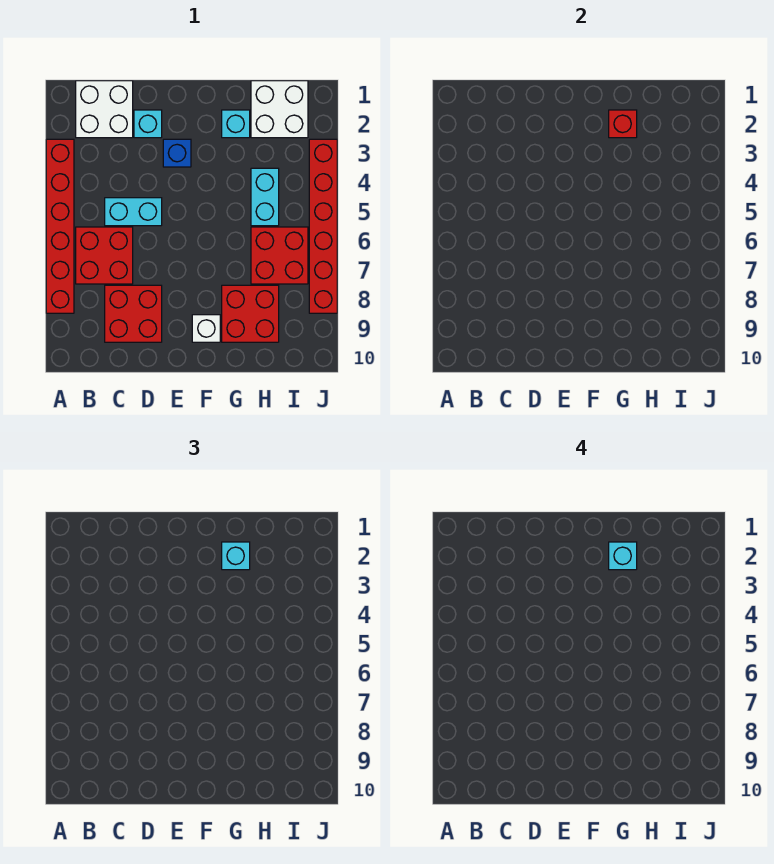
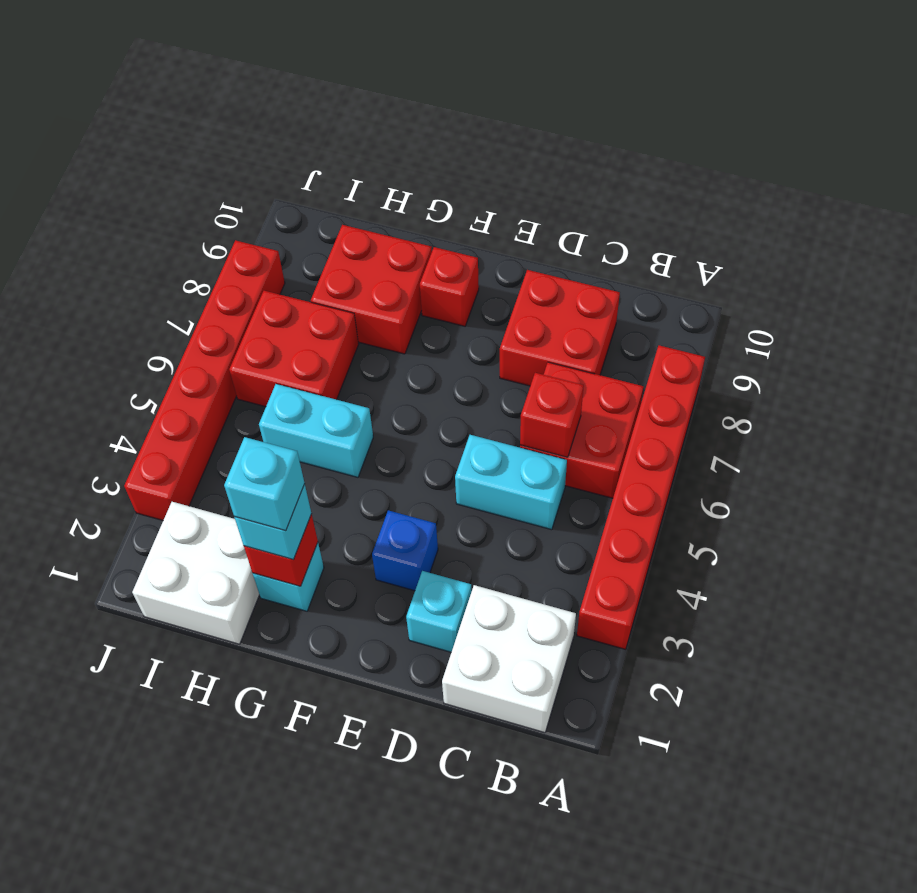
none -> red brick C6 level 2
white brick F9 level 1 -> red brick F9 level 1
cyan brick H4:H5 level 1 -> cyan brick G5:H5 level 1

